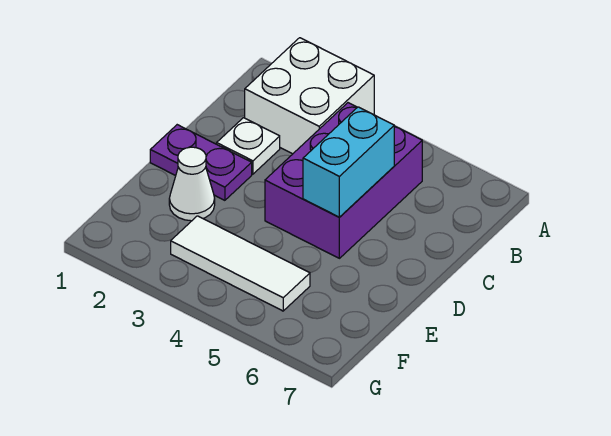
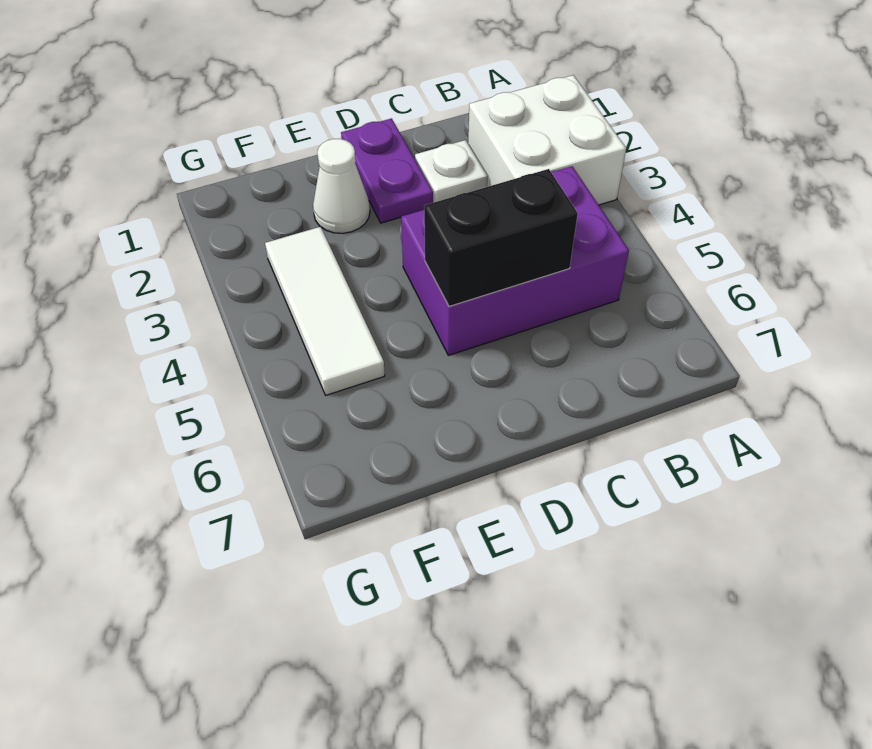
cyan brick C5:D5 level 2 -> black brick C5:D5 level 2

